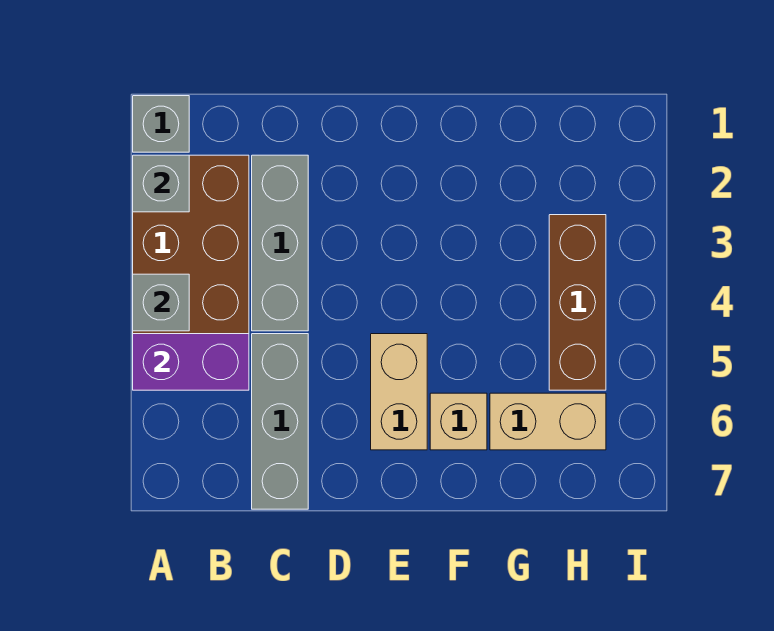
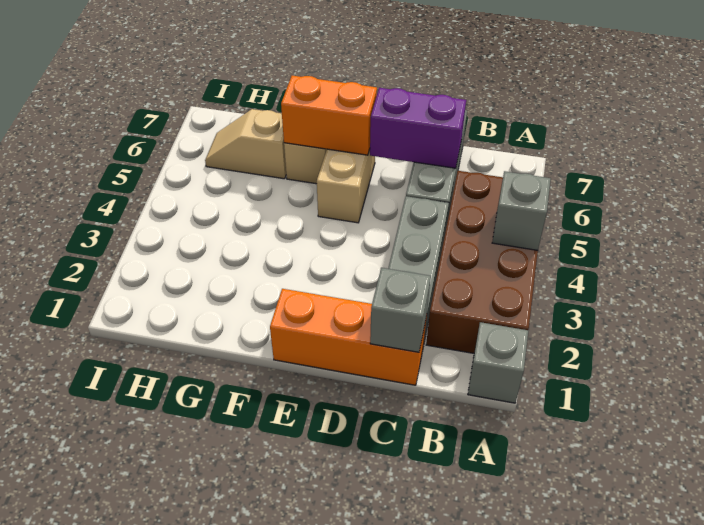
grey brick A2 level 2 -> grey brick C1 level 2
purple brick A5:B5 level 2 -> purple brick C6:D6 level 2
none -> orange brick C1:E1 level 1
none -> orange brick E6:F6 level 2
tan brick G6:H6 level 1 -> tan slope G6:H6 level 1 top G
brown brick H3:H5 level 1 -> none

